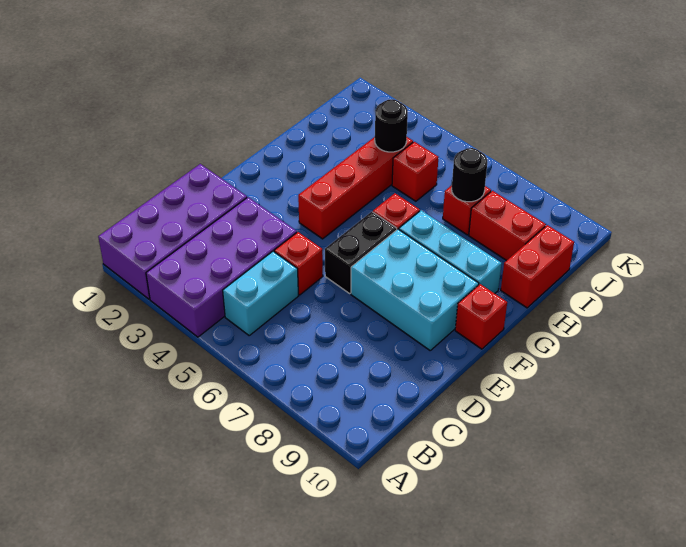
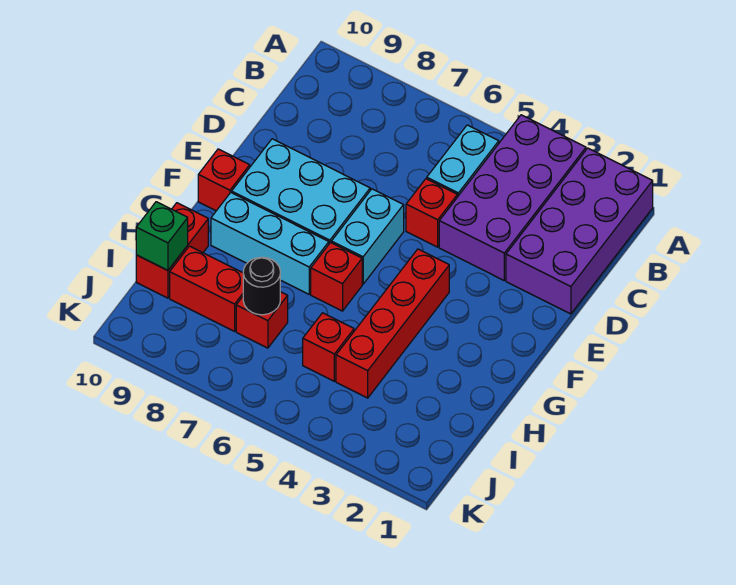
black brick E6:F6 level 1 -> cyan brick E6:F6 level 1
black round brick I4 level 2 -> none
none -> green brick I10 level 2

